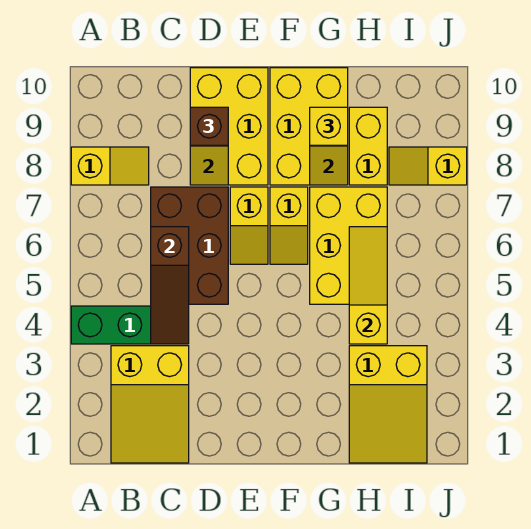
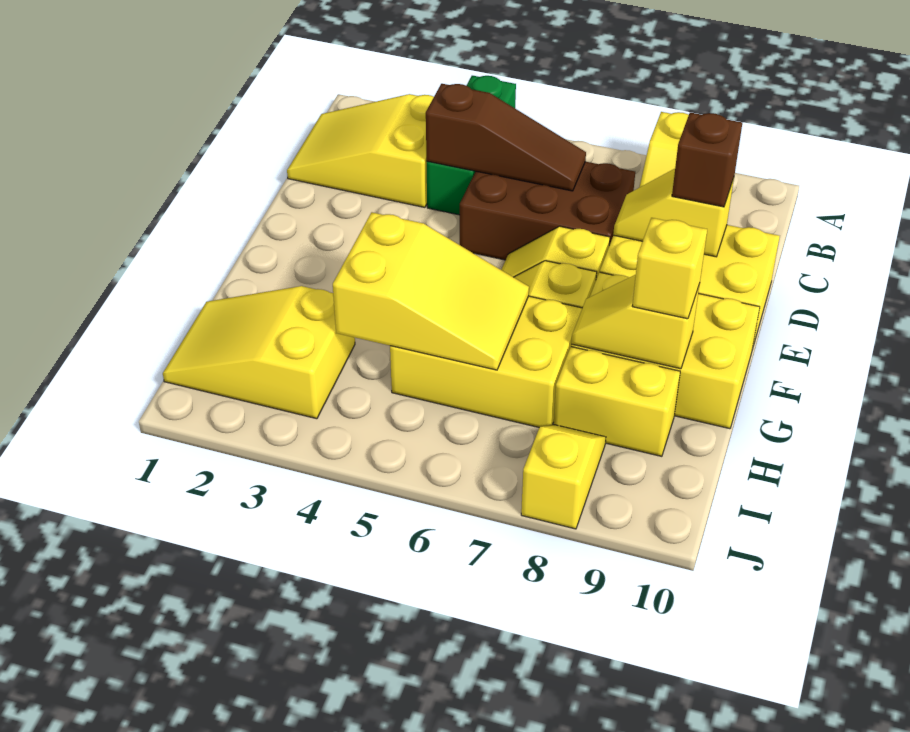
brown slope C4:C6 level 2 top 6 -> brown slope C4:C6 level 2 top 4
yellow slope H4:H6 level 2 top 4 -> yellow slope G4:H6 level 2 top 4

